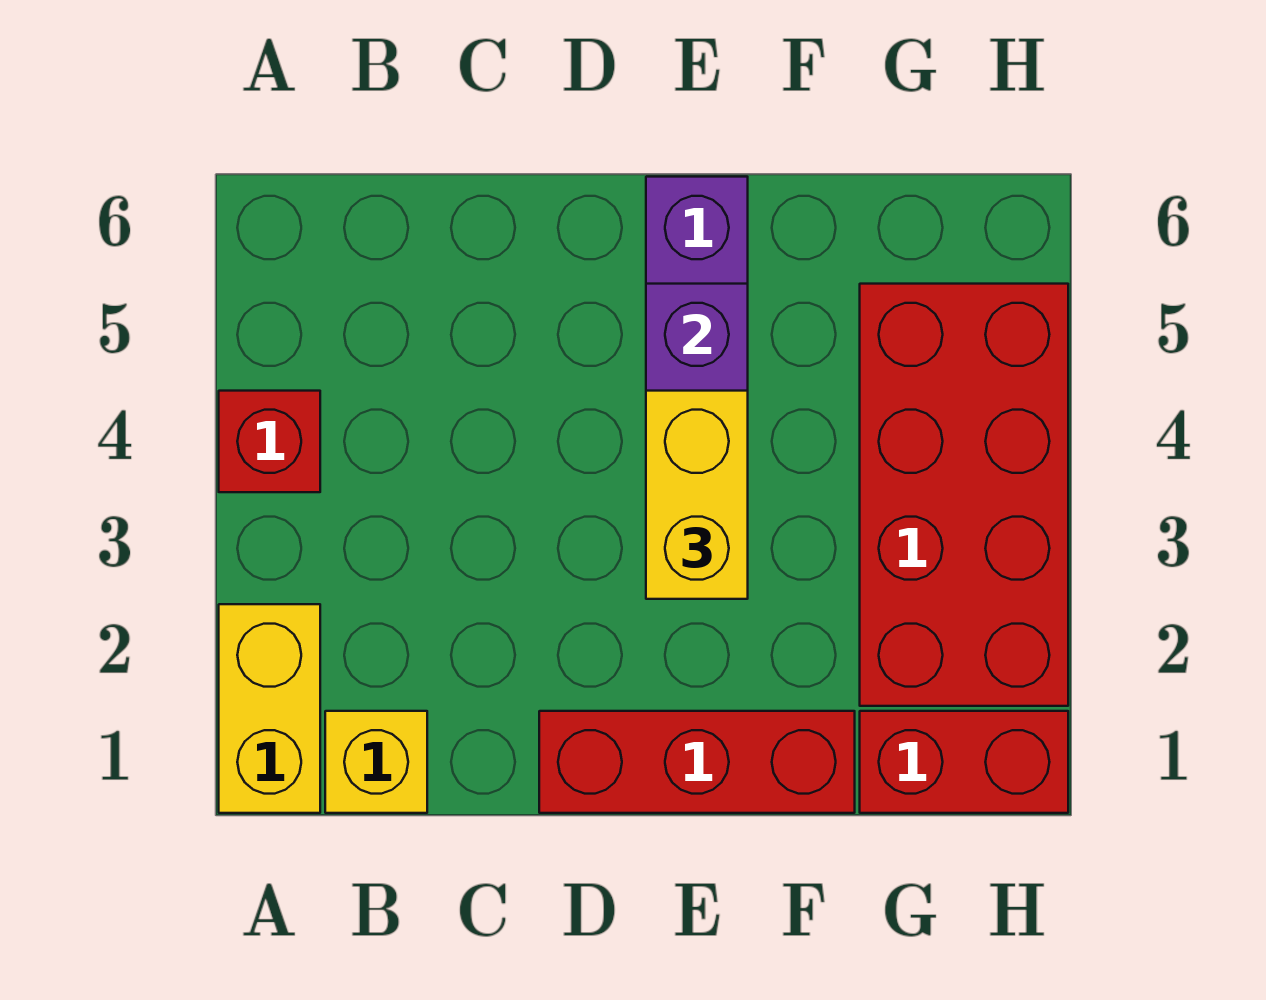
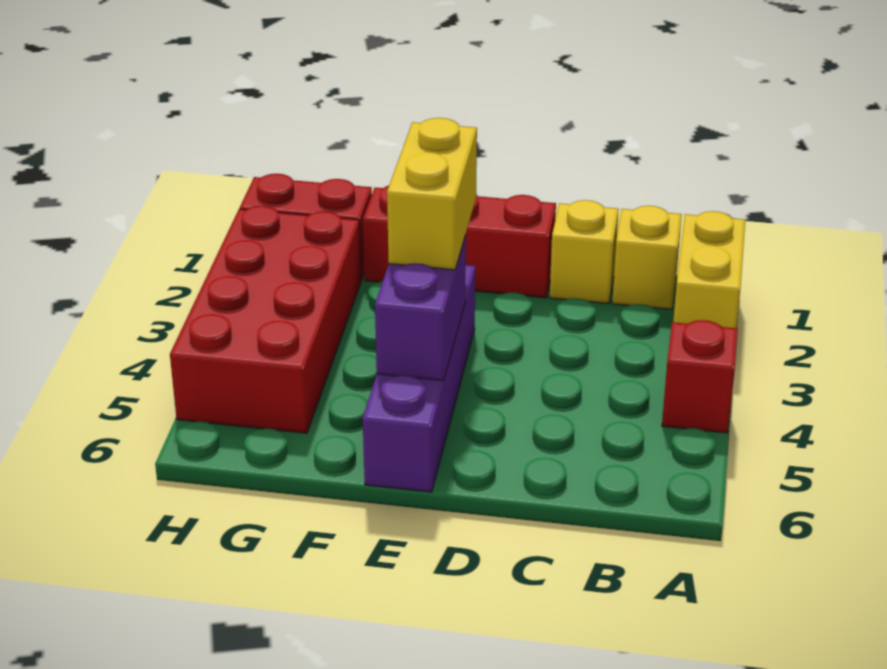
none -> yellow brick C1 level 1

